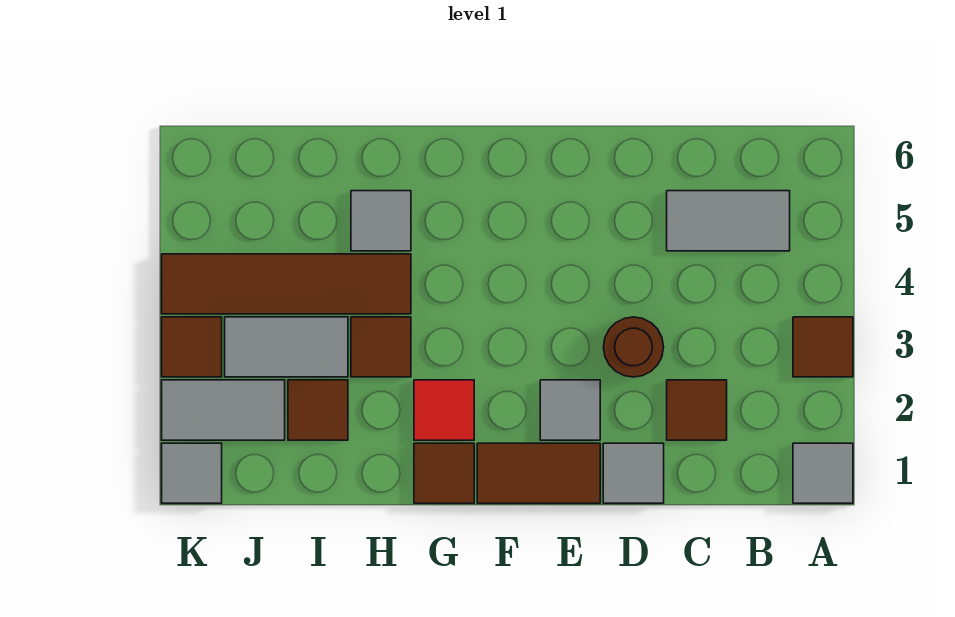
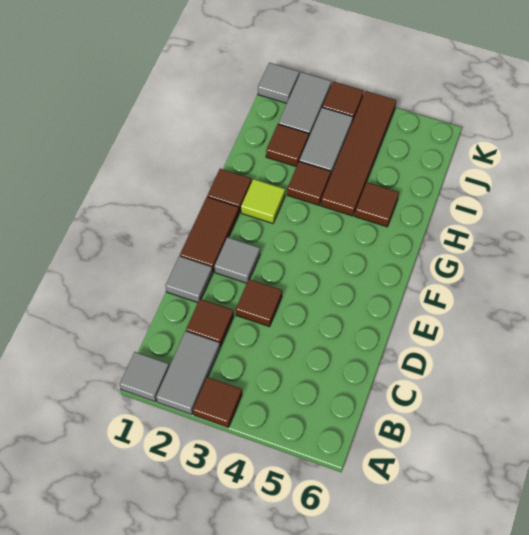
grey tile B5:C5 level 1 -> grey tile A2:B2 level 1
brown round brick D3 level 1 -> brown tile D3 level 1
red tile G2 level 1 -> lime tile G2 level 1
grey tile H5 level 1 -> brown tile H5 level 1

